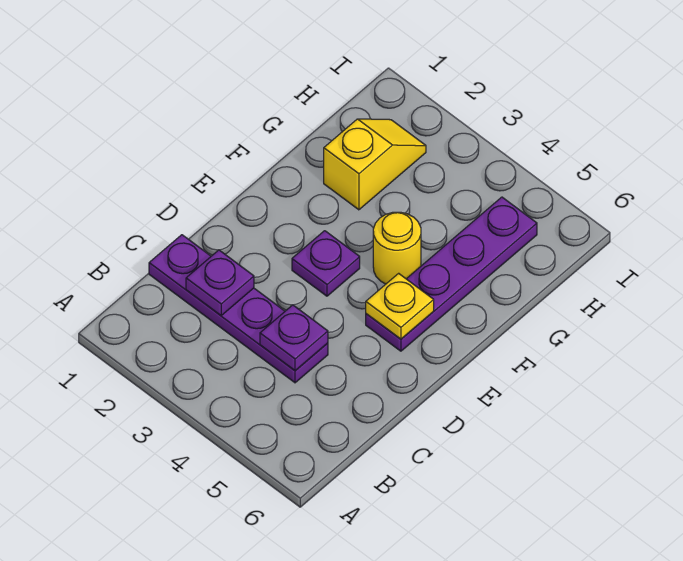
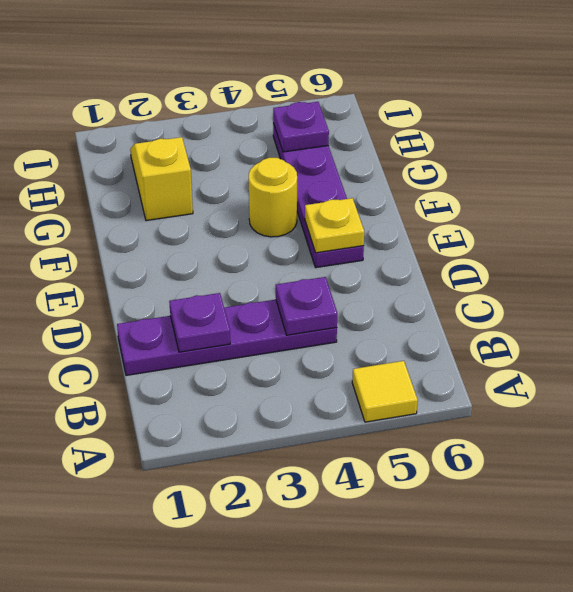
none -> yellow tile A5 level 1
purple plate E3 level 1 -> purple plate H5 level 2

